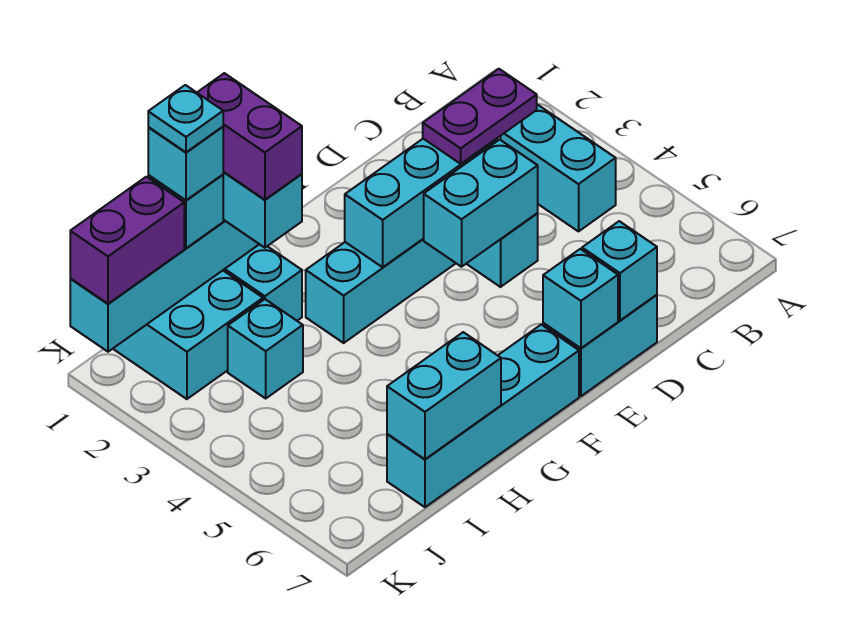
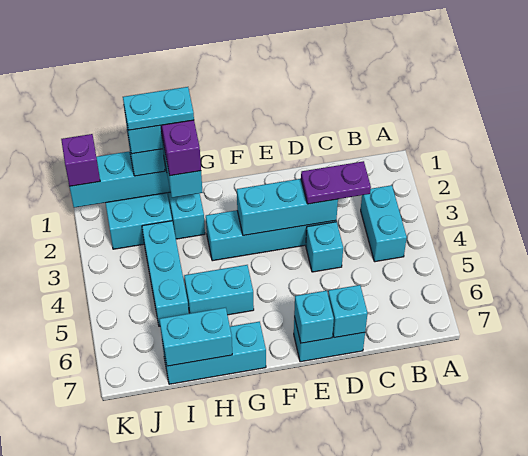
cyan brick D4:E4 level 2 -> cyan brick G5:H5 level 1
cyan brick F7:I7 level 1 -> cyan brick G7:I7 level 1
cyan plate I1 level 5 -> cyan plate H1:I1 level 5
cyan brick I3 level 1 -> cyan brick I3:I5 level 1
purple brick J1:K1 level 3 -> purple brick K1 level 3

